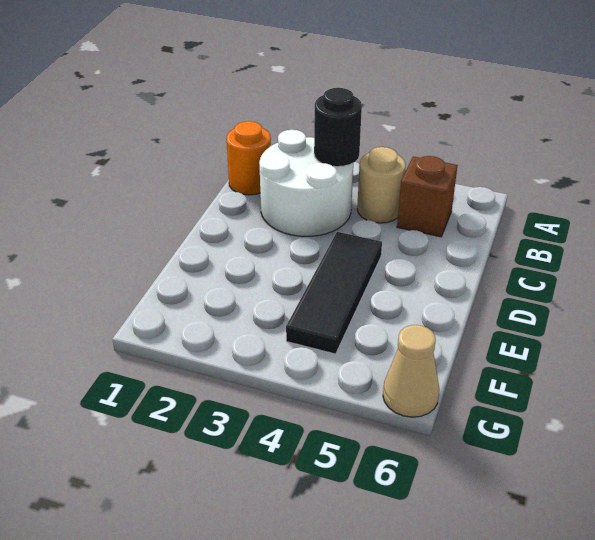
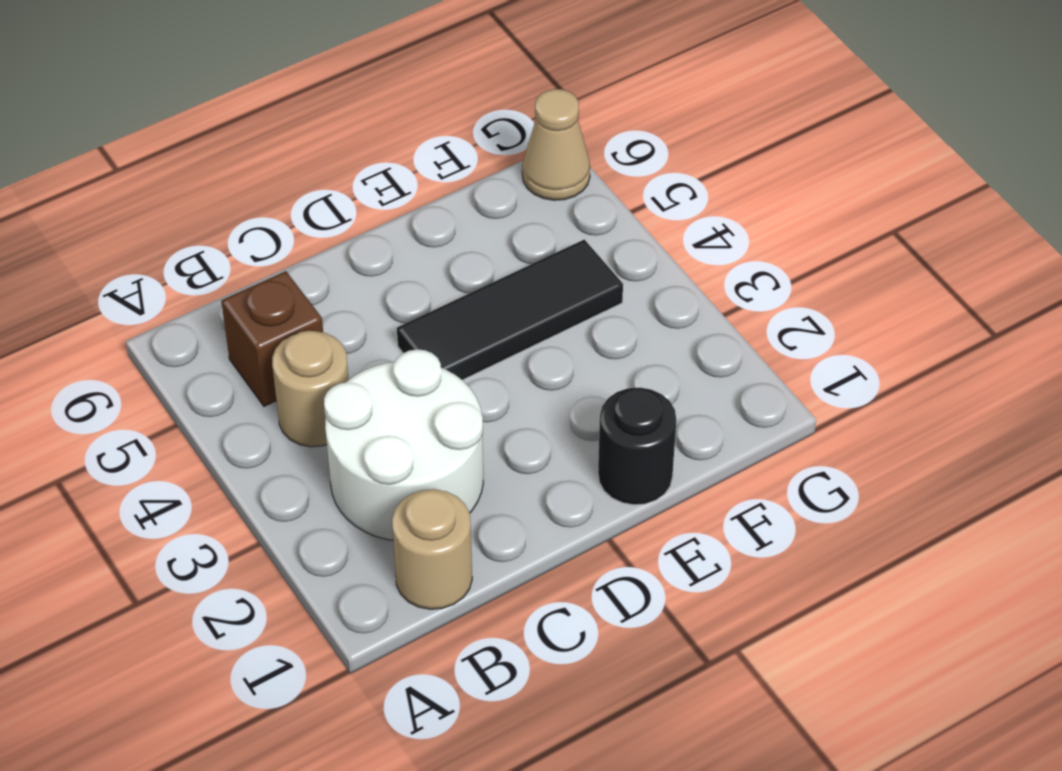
orange round brick B1 level 1 -> tan round brick B1 level 1
black round brick B3 level 2 -> black round brick E1 level 1

